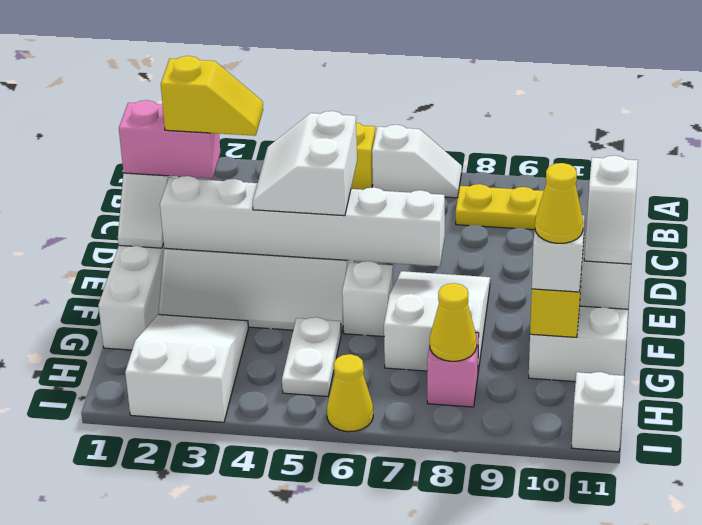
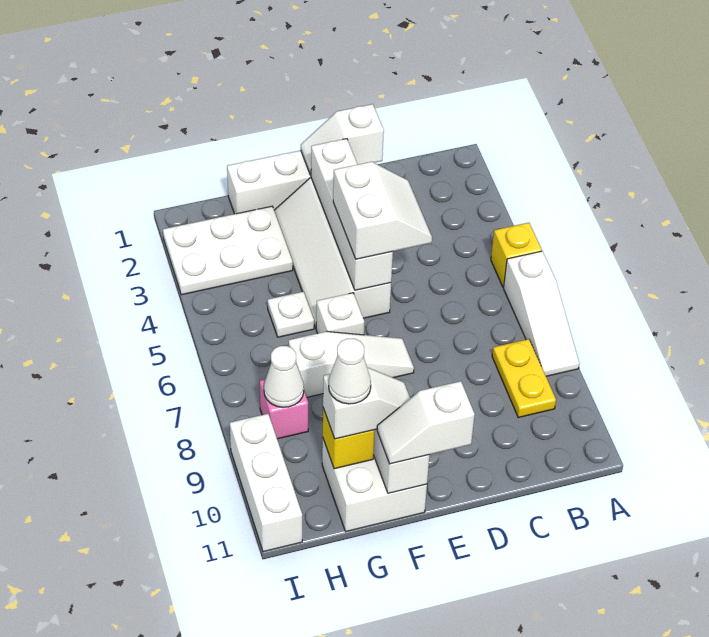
white slope A6:A7 level 1 top 6 -> white slope A6:A8 level 1 top 6
pink brick D1:D2 level 3 -> none
yellow slope D2:D3 level 4 top 2 -> none
white slope D4:E5 level 3 top 5 -> white slope D4:E5 level 3 top E
white brick E2:E7 level 2 -> white brick E2:E5 level 2
white slope E7:G8 level 1 top G -> white slope E7:G7 level 1 top G
white slope G2:I3 level 1 top I -> white plate G2:I3 level 1
white plate G5:H5 level 1 -> white plate G5 level 1
yellow cone G10 level 4 -> white cone G10 level 4
yellow cone H8 level 2 -> white cone H8 level 2
yellow cone I6 level 1 -> none
white brick I11 level 1 -> white brick I9:I11 level 1

